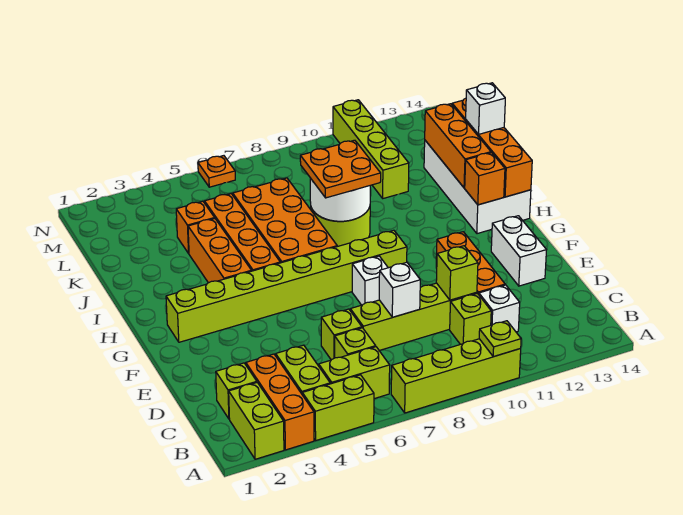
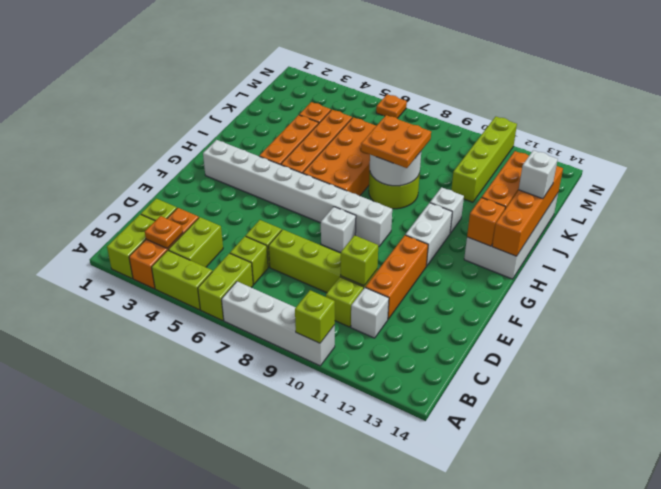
lime brick A7:A10 level 1 -> white brick A7:A10 level 1
lime plate A10 level 2 -> lime brick A10 level 2
none -> orange plate B3 level 2
lime brick B5:B6 level 1 -> lime brick A6:B6 level 1
white brick D8 level 2 -> white brick I11 level 1
white brick E13:F13 level 1 -> white brick G11:H11 level 1
lime brick G2:G9 level 1 -> white brick G2:G9 level 1

